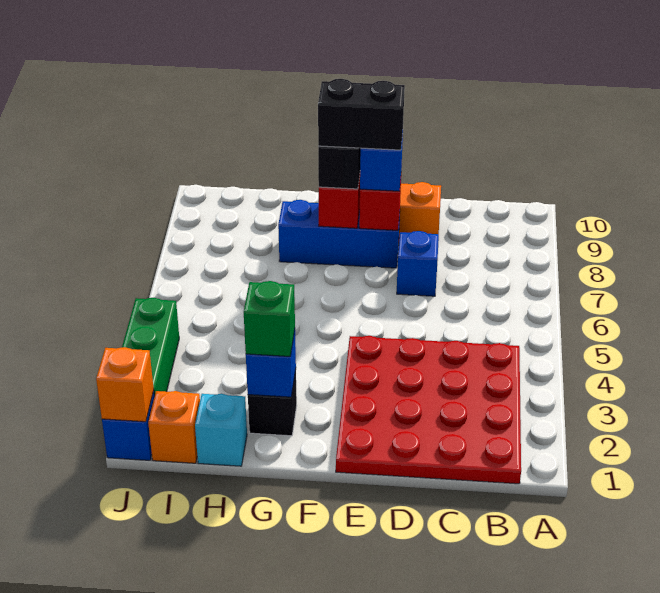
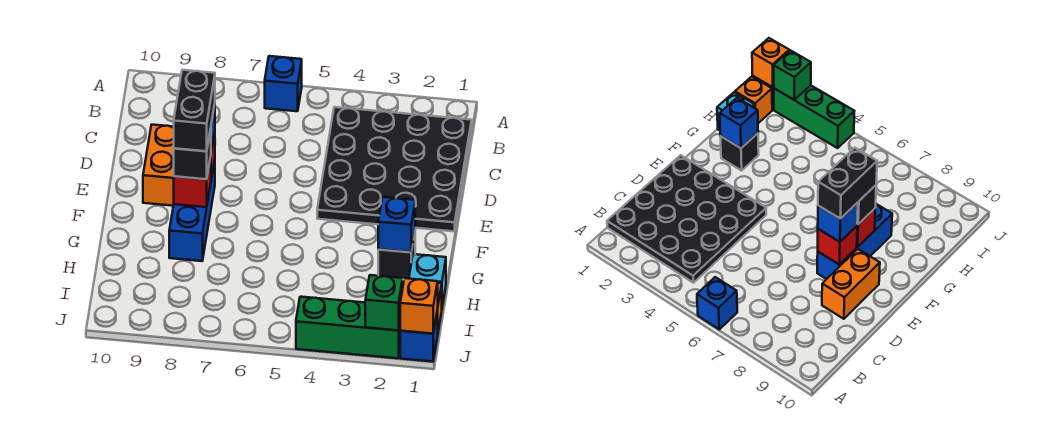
red plate B1:E4 level 1 -> black plate B1:E4 level 1
blue brick D7 level 1 -> blue brick A6 level 1
green brick G2 level 3 -> green brick J2 level 2

